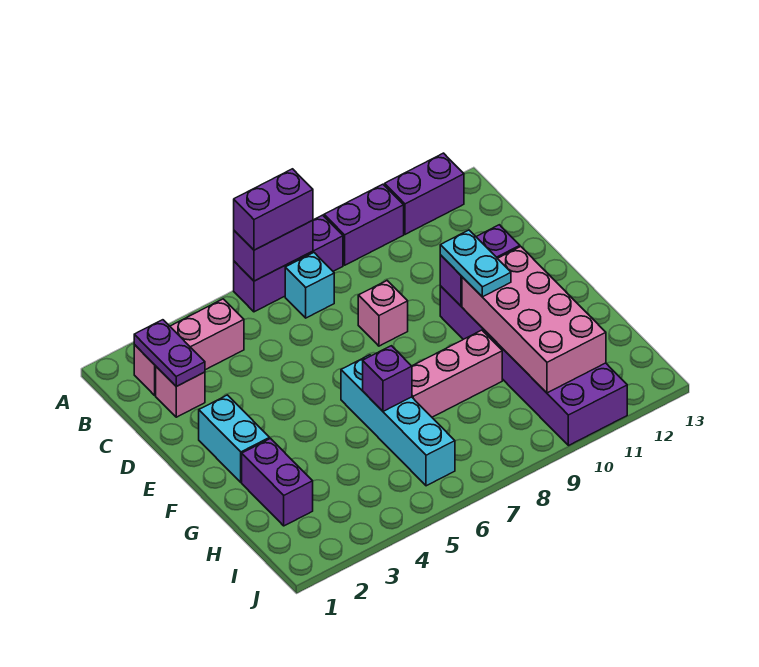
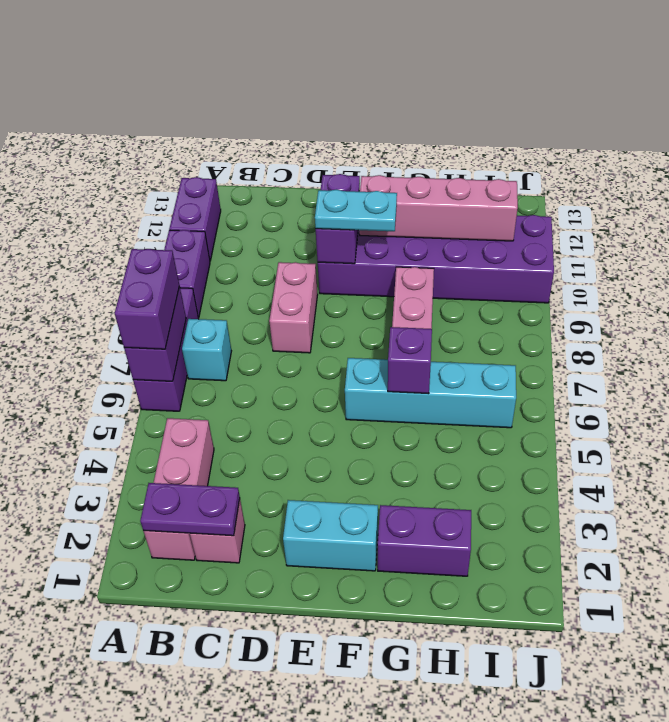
pink brick D8 level 1 -> pink brick D8:D9 level 1
pink brick F10:I11 level 2 -> pink brick F11:I11 level 2

